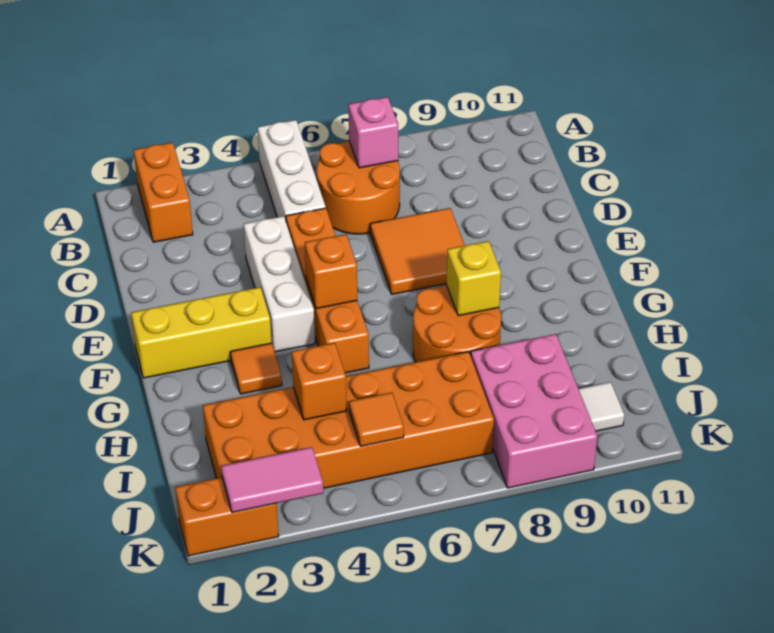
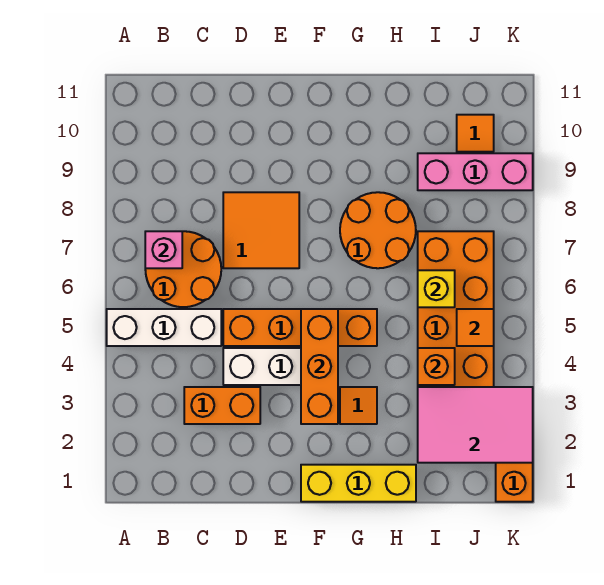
orange brick A2:B2 level 1 -> orange brick C3:D3 level 1
yellow brick F1:F3 level 1 -> yellow brick F1:H1 level 1
orange brick F5 level 2 -> orange brick F3:F5 level 2
yellow brick G8 level 2 -> yellow brick I6 level 2
pink brick I8:K9 level 1 -> pink brick I9:K9 level 1
white tile J10 level 1 -> orange tile J10 level 1
pink tile K2:K3 level 2 -> pink tile I2:K3 level 2

